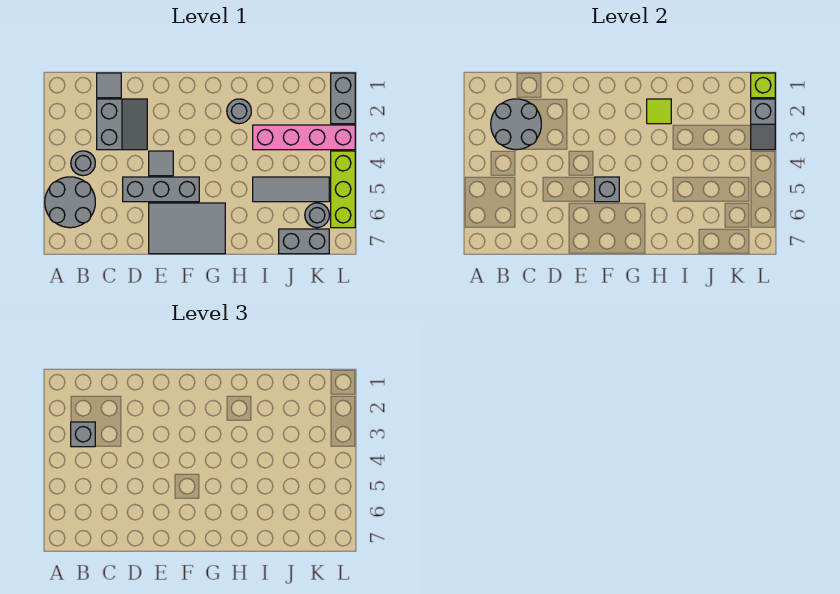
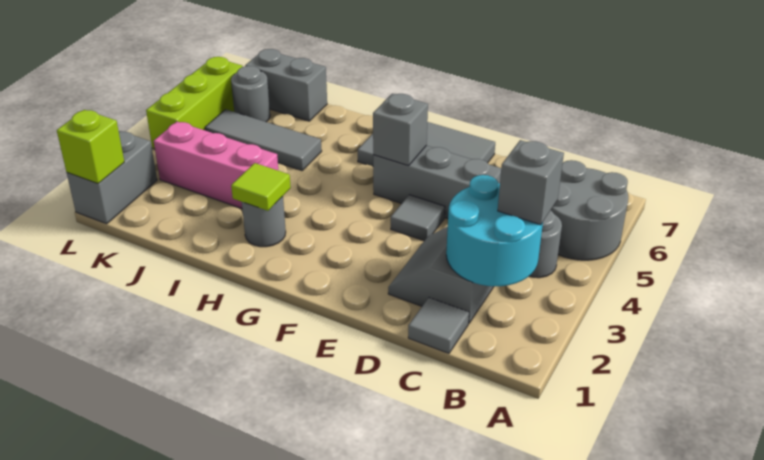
grey round brick B2:C3 level 2 -> cyan round brick B2:C3 level 2
pink brick I3:L3 level 1 -> pink brick I3:K3 level 1
grey slope L2:L3 level 2 top 2 -> none

